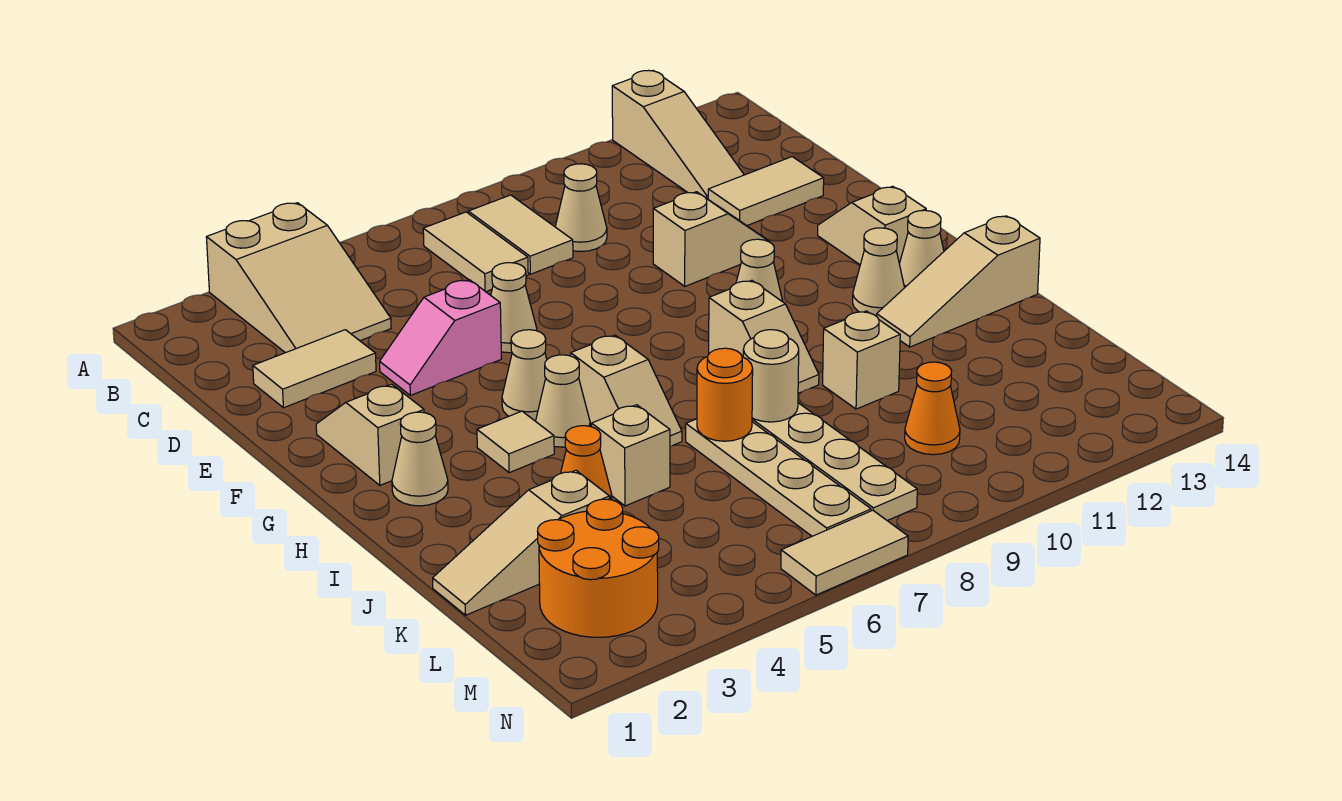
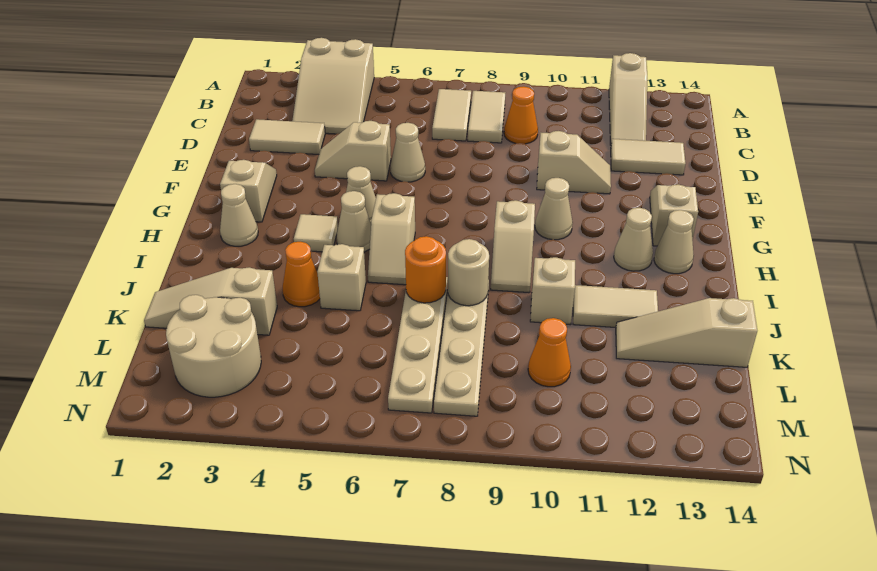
tan cone C9 level 1 -> orange cone C9 level 1
pink slope E4:E5 level 1 top 5 -> tan slope E4:E5 level 1 top 5
tan slope I12:I14 level 1 top 14 -> tan slope K12:K14 level 1 top 14
orange round brick L2:M3 level 1 -> tan round brick L2:M3 level 1
tan tile N6:N7 level 1 -> tan tile J11:J12 level 1

